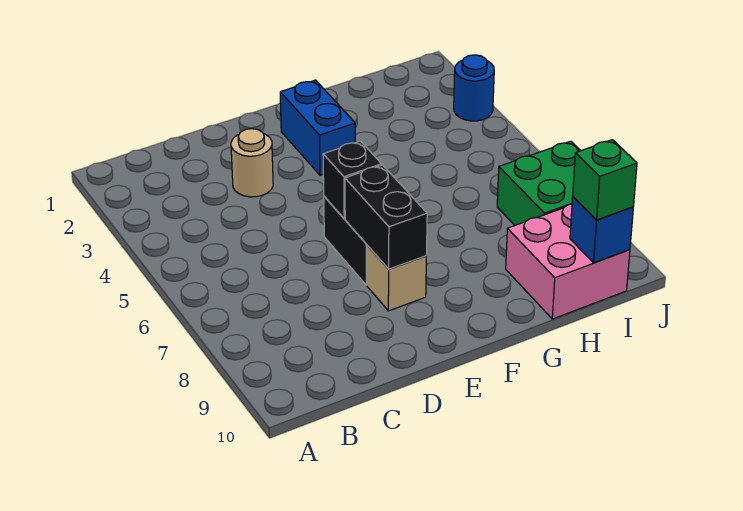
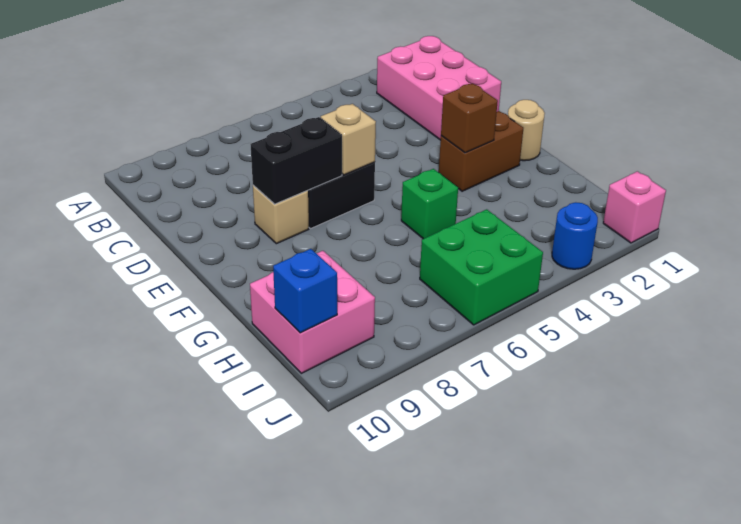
none -> pink brick B1:D2 level 1
tan round brick D3 level 1 -> tan round brick F1 level 1
black brick E6 level 2 -> tan brick E6 level 2
blue brick F2:F3 level 1 -> brown brick F2:F3 level 1
none -> brown brick F3 level 2
green brick I7:J8 level 1 -> green brick I5:J6 level 1
green brick I10 level 3 -> green brick G5 level 1
none -> pink brick J1 level 1

